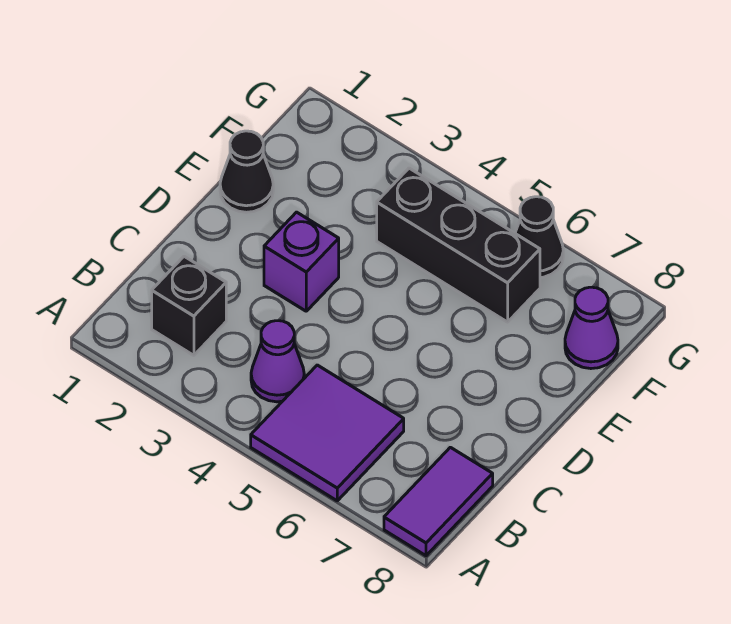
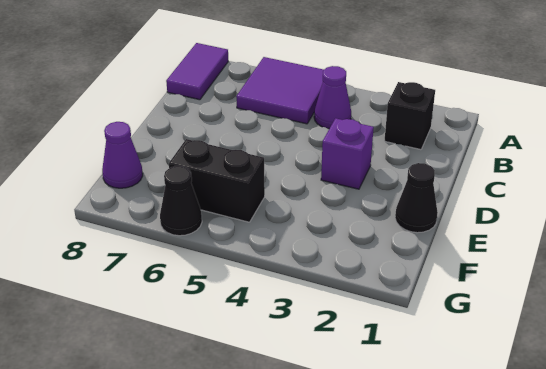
black brick F4:F6 level 1 -> black brick F5:F6 level 1

